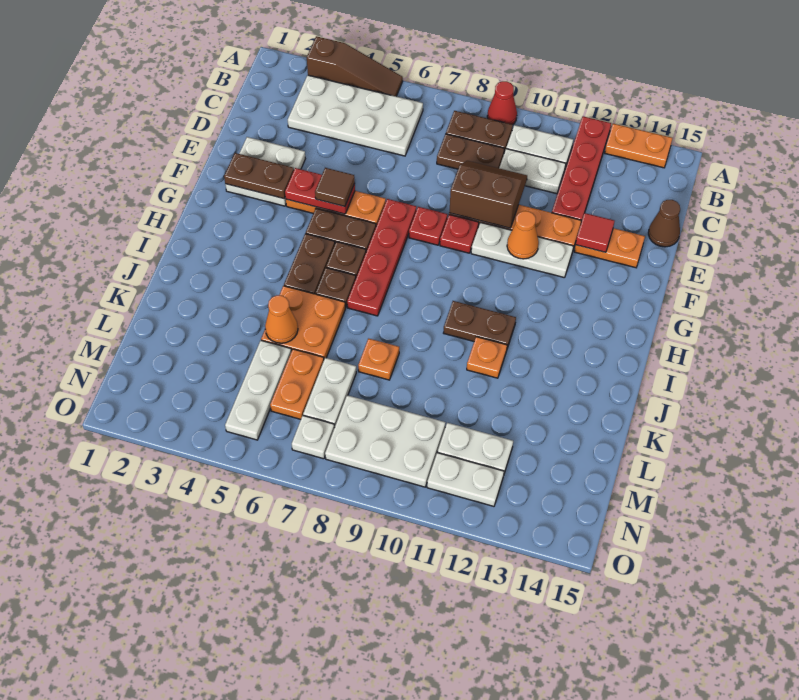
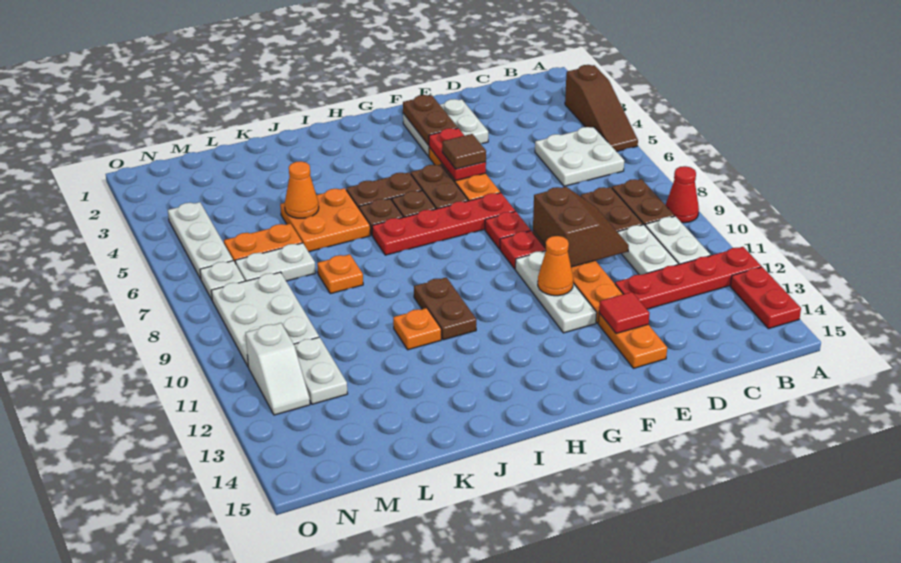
orange plate A13:A14 level 1 -> red plate A13:A14 level 1
white plate B3:C6 level 1 -> white plate B5:C6 level 1
brown cone D15 level 1 -> none
white plate L5:N5 level 1 -> white plate N4:N6 level 1
white plate N11:N12 level 1 -> white slope N11:N12 level 1 top 11

